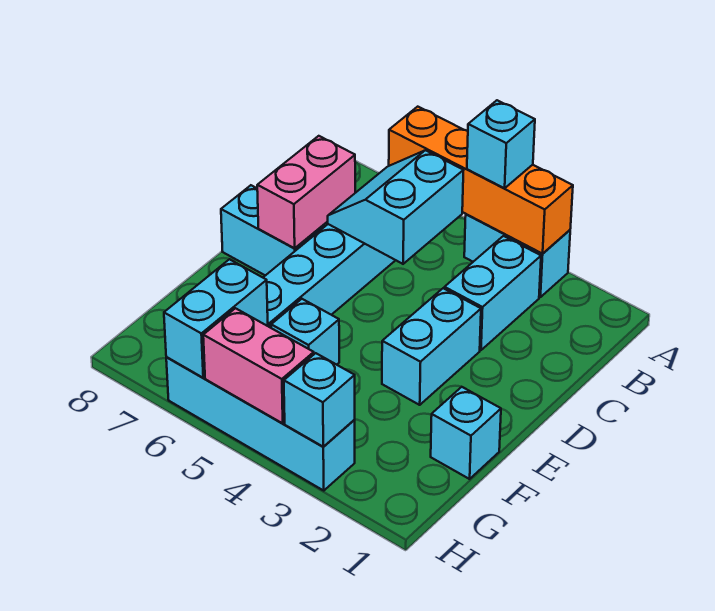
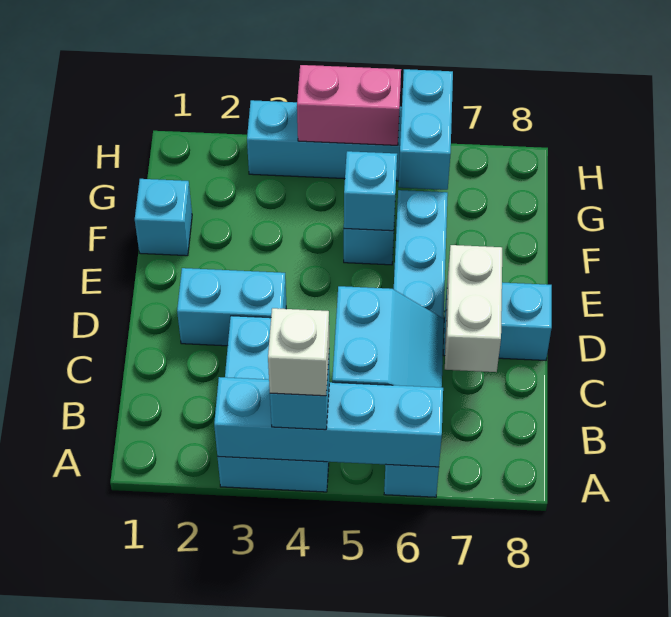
orange brick A3:A6 level 2 -> cyan brick A3:A6 level 2
none -> white brick A4 level 4
pink brick C7:D7 level 2 -> white brick C7:D7 level 2
cyan brick D3:E3 level 1 -> cyan brick D2:D3 level 1
cyan brick H3 level 2 -> cyan brick F5 level 2

